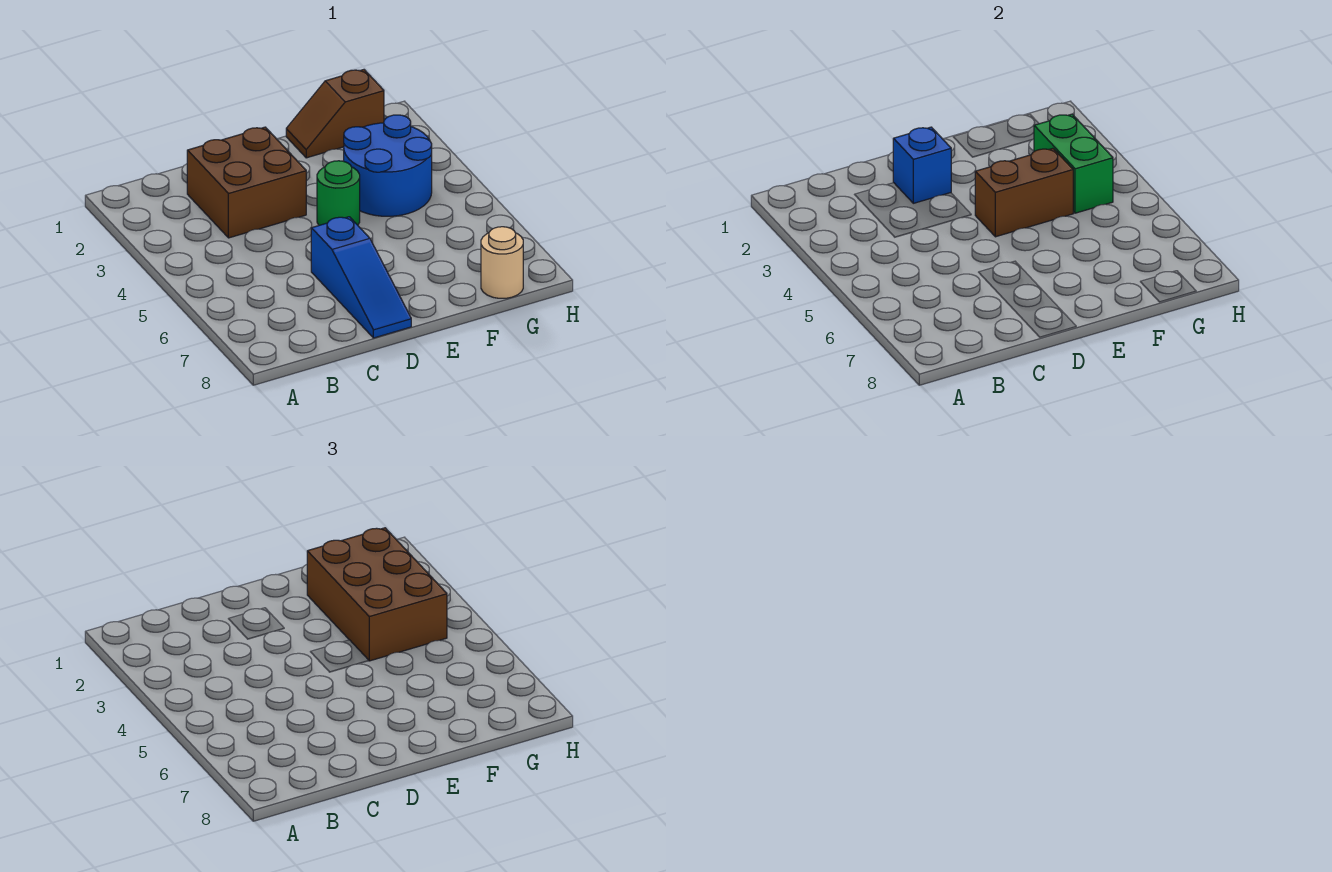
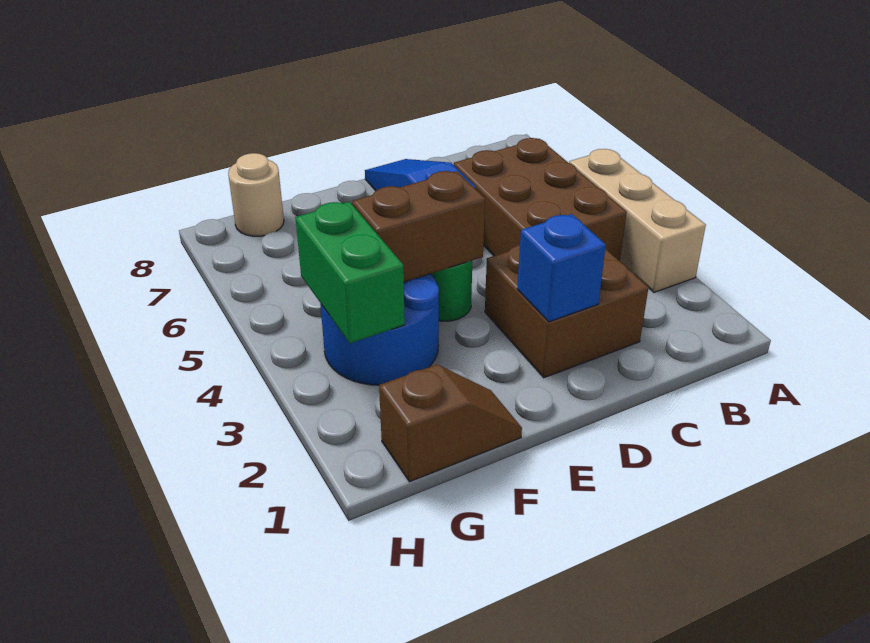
none -> tan brick A3:A5 level 1
brown brick F2:G4 level 3 -> brown brick B4:C6 level 1

